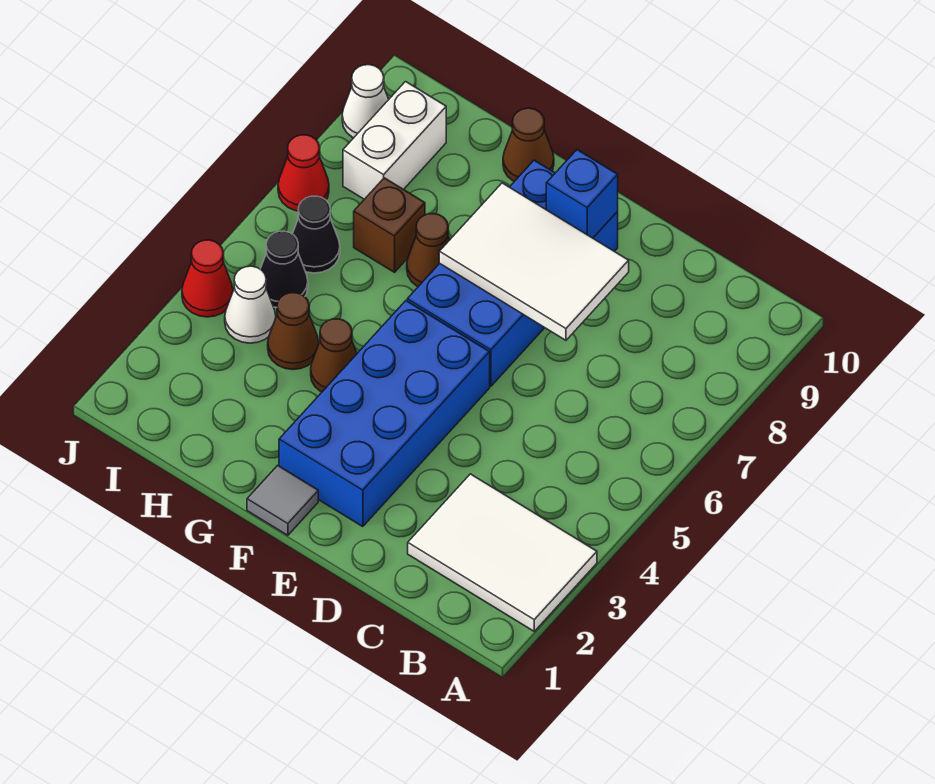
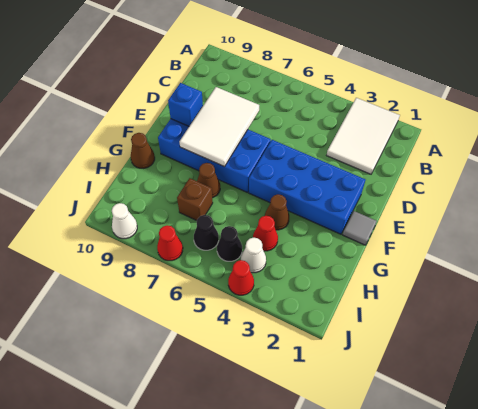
brown cone H4 level 1 -> red cone H4 level 1
white brick I8:I9 level 1 -> none

